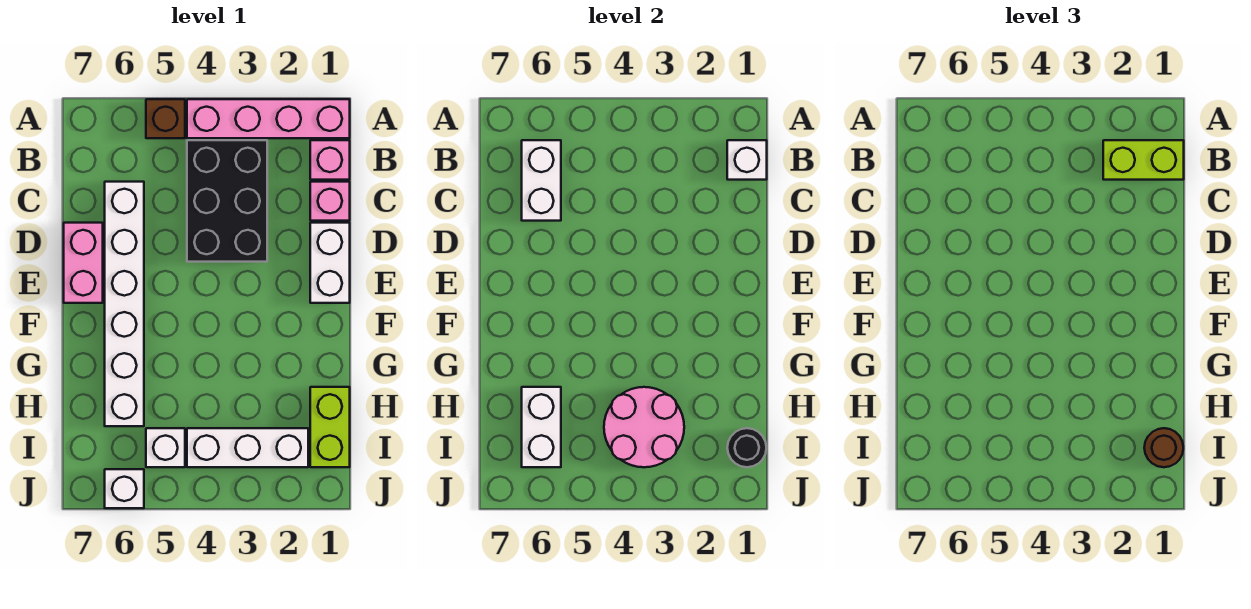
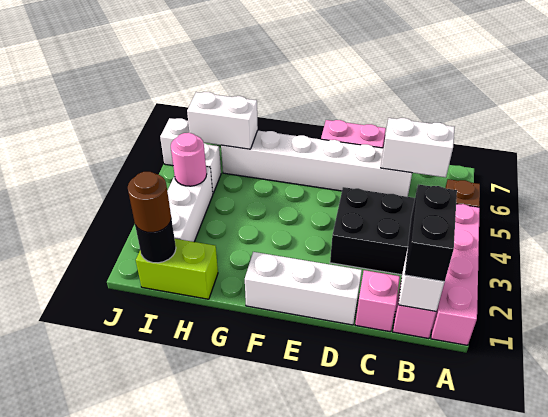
lime brick B1:B2 level 3 -> black brick B1:B2 level 3
white brick D1:E1 level 1 -> white brick D1:F1 level 1
pink round brick H3:I4 level 2 -> pink round brick I4 level 2

